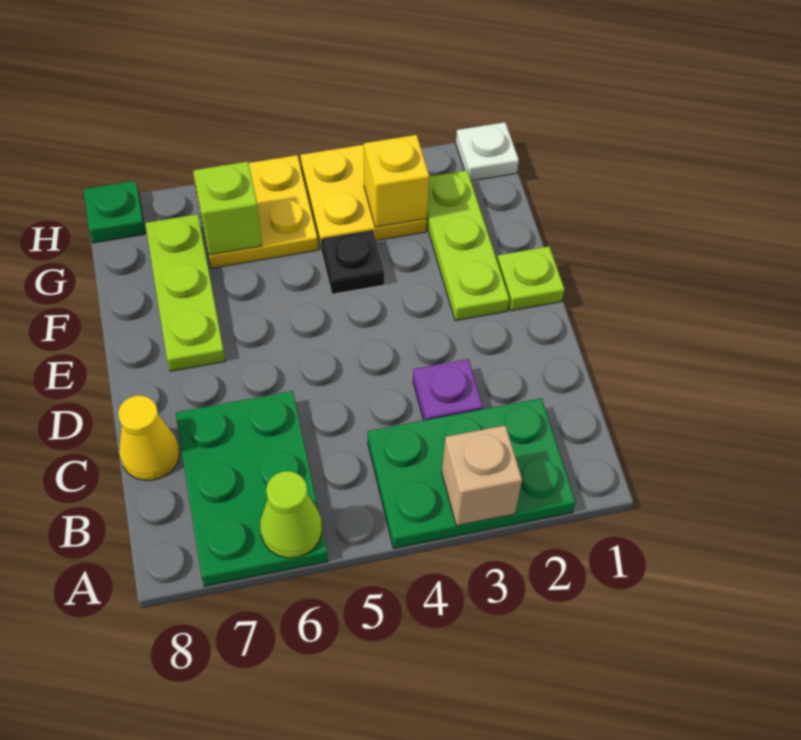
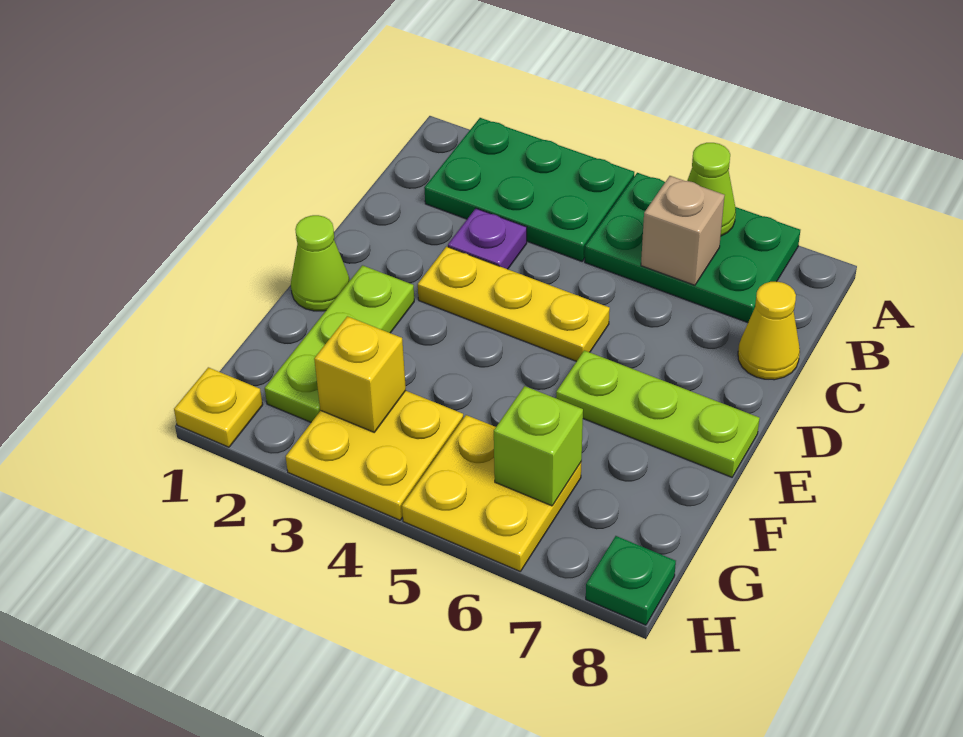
tan brick A3 level 2 -> tan brick B6 level 2
green plate A6:C7 level 1 -> green plate A5:B7 level 1
none -> yellow plate D3:D5 level 1
lime plate E1 level 1 -> lime cone E1 level 1
lime plate E7:G7 level 1 -> lime plate E6:E8 level 1
black plate F4 level 1 -> none
white plate H1 level 1 -> yellow plate H1 level 1

